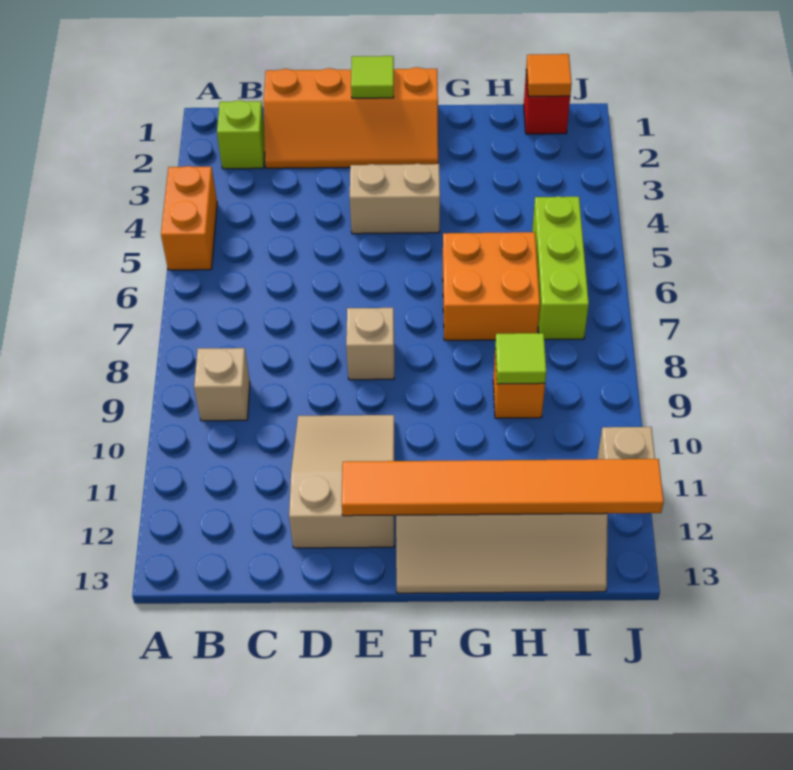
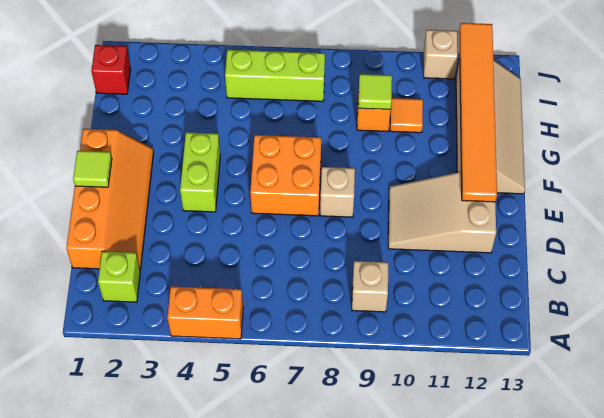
tan brick E4:F4 level 1 -> lime brick E4:F4 level 1
orange brick G6:H7 level 1 -> orange brick E6:F7 level 1
orange tile I1 level 2 -> orange tile H10 level 1

